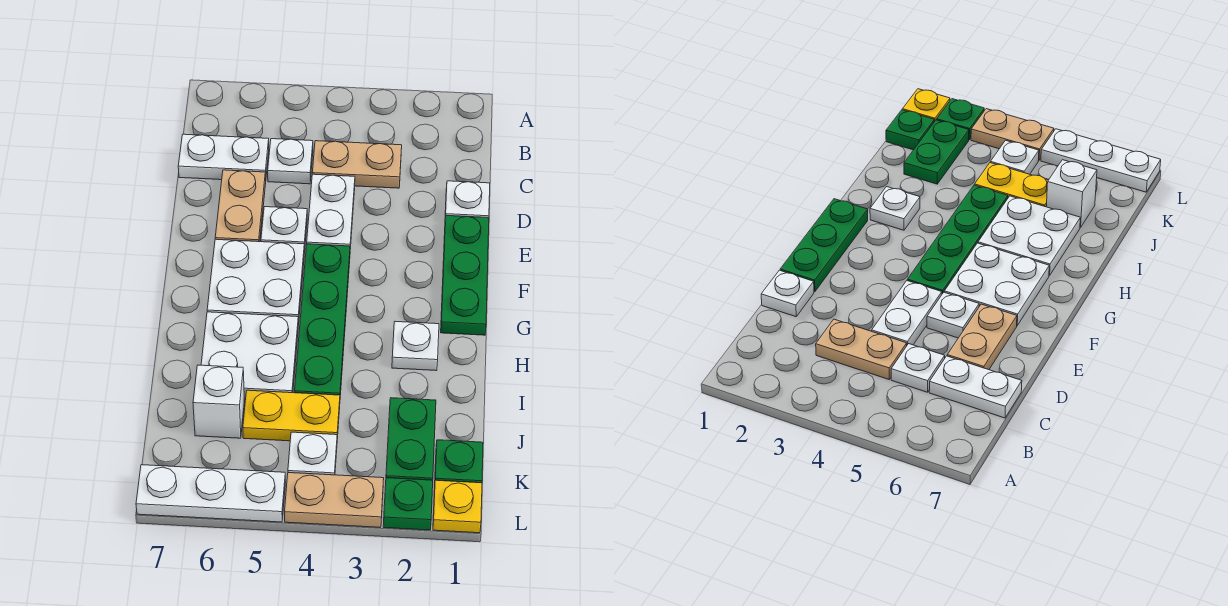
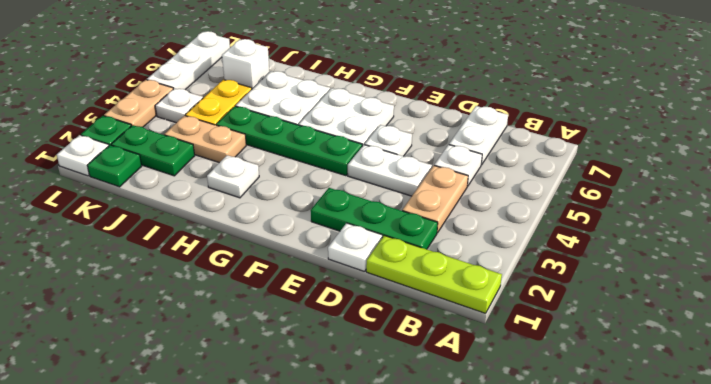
none -> lime plate A1:C1 level 1
tan plate D6:E6 level 1 -> tan plate I3:J3 level 1
green plate E1:G1 level 1 -> green plate C2:E2 level 1
yellow plate L1 level 1 -> white plate L1 level 1

